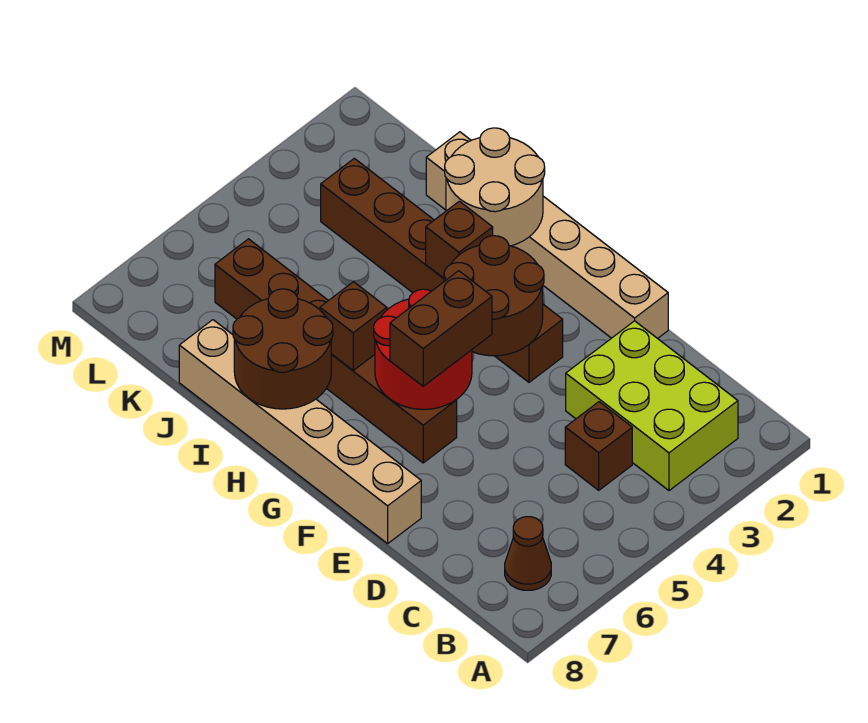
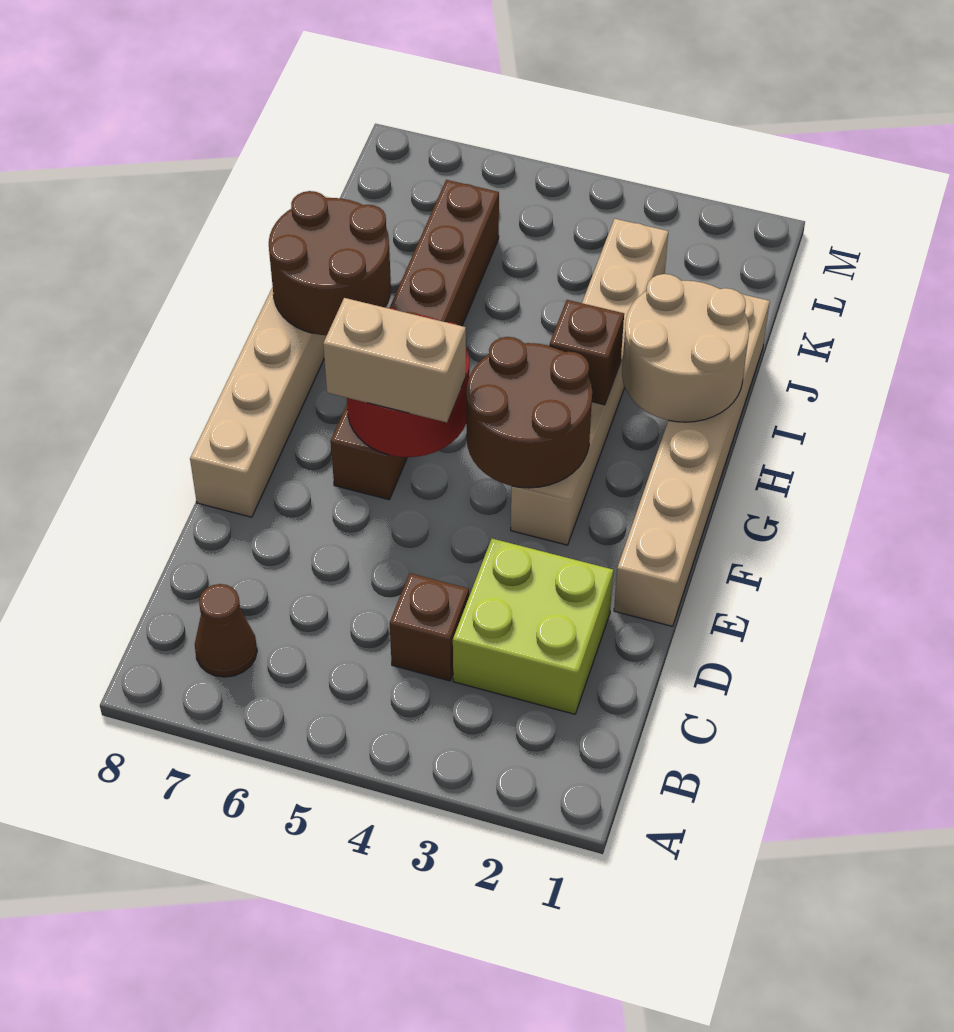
lime brick B2:D3 level 1 -> lime brick C2:D3 level 1
brown brick F3:K3 level 1 -> tan brick F3:K3 level 1
brown brick F5:F6 level 3 -> tan brick F5:F6 level 3
brown brick H6 level 2 -> none

